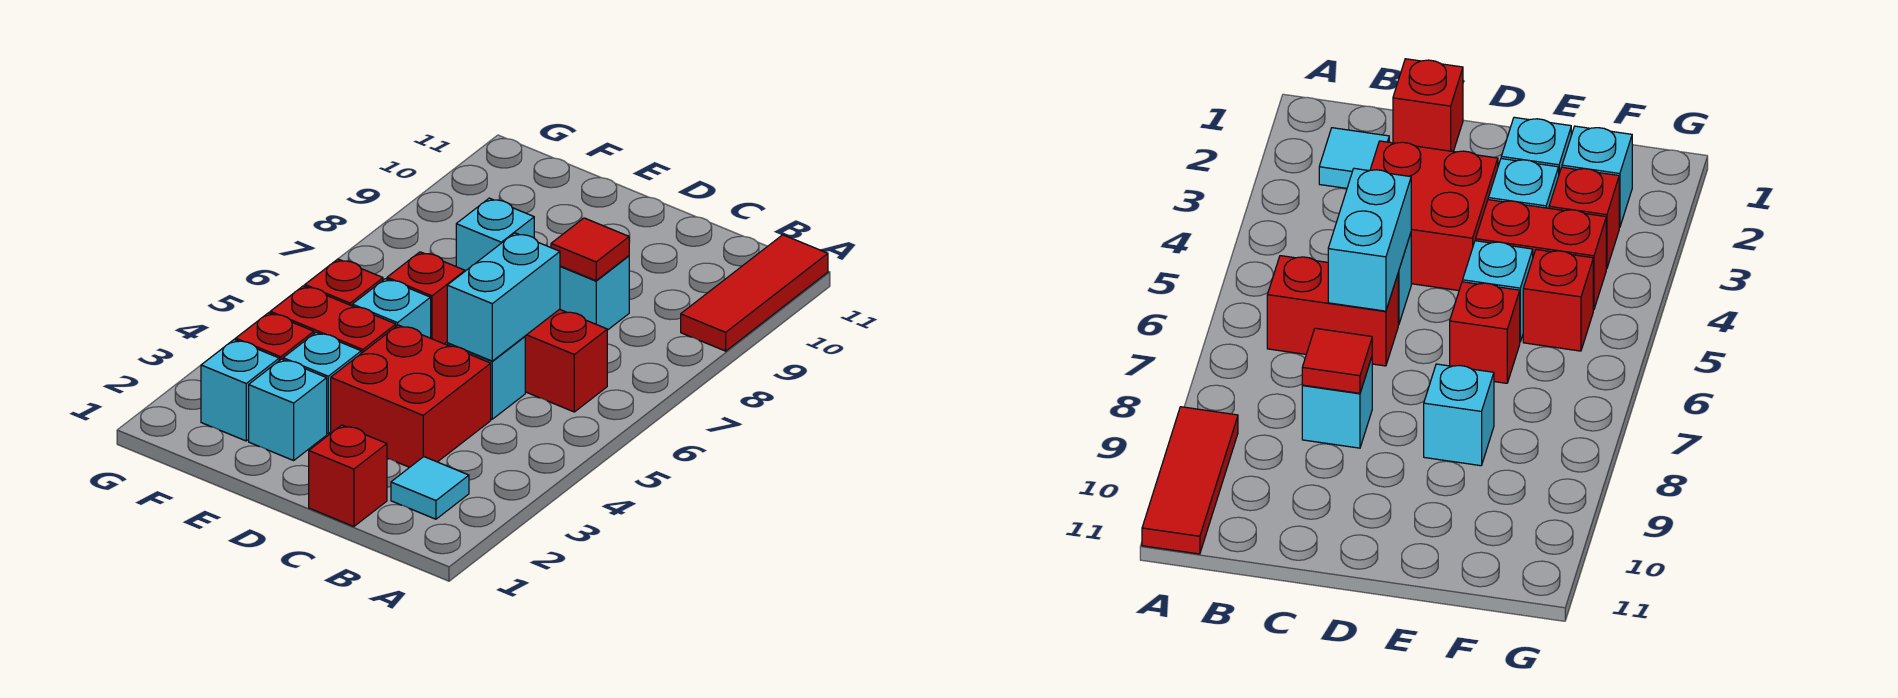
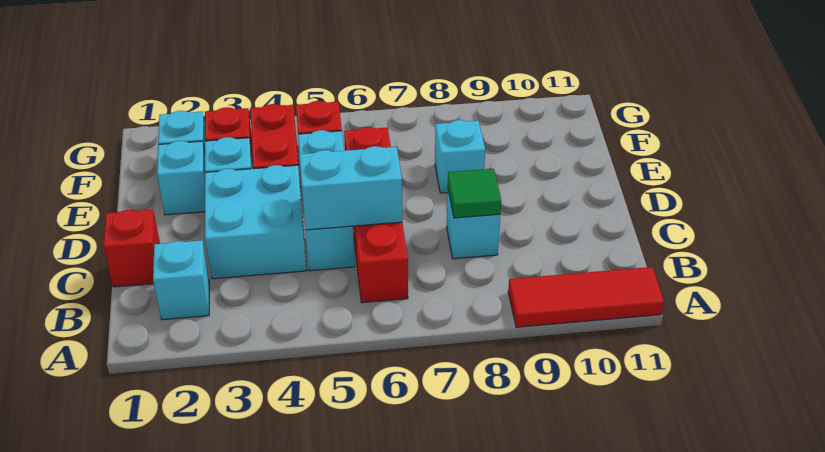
cyan tile B2 level 1 -> cyan brick B2 level 1
red brick C3:D4 level 1 -> cyan brick C3:D4 level 1
red tile C8 level 2 -> green tile C8 level 2

